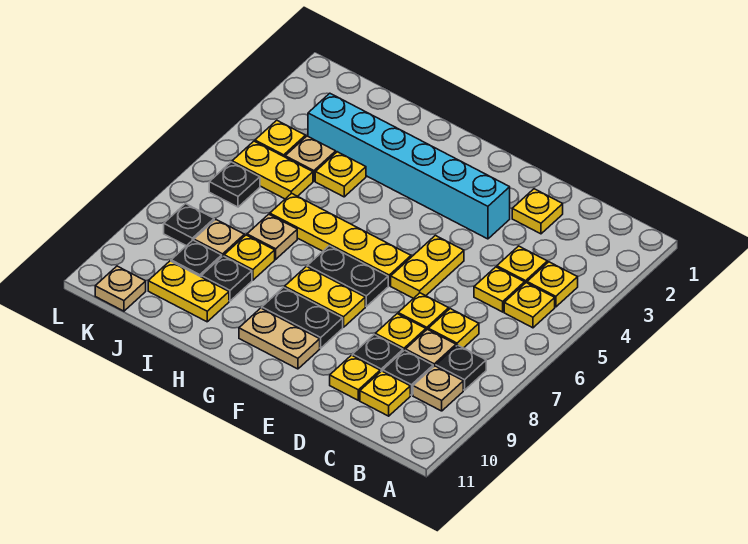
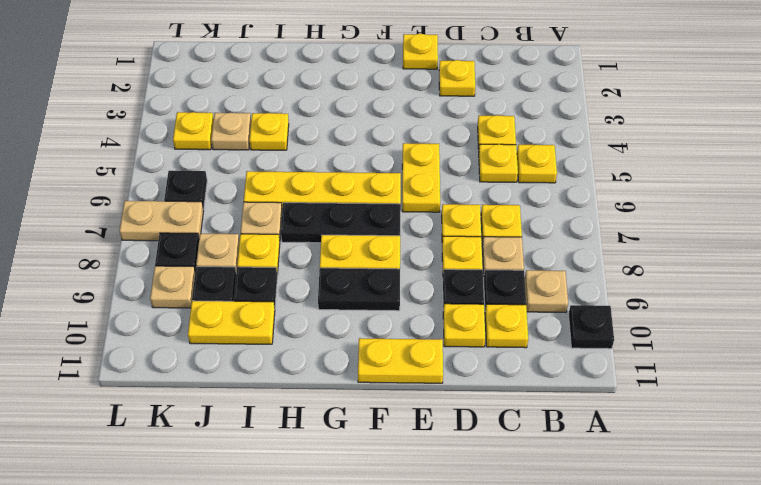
yellow plate B4 level 1 -> yellow plate E1 level 1
black plate B8 level 1 -> black plate A10 level 1
cyan brick E3:J3 level 1 -> none
black plate F7:G7 level 1 -> black plate F7:H7 level 1
tan plate F10:G10 level 1 -> tan plate K7:L7 level 1
yellow plate J5:K5 level 1 -> yellow plate E11:F11 level 1
tan plate K11 level 1 -> tan plate K9 level 1

